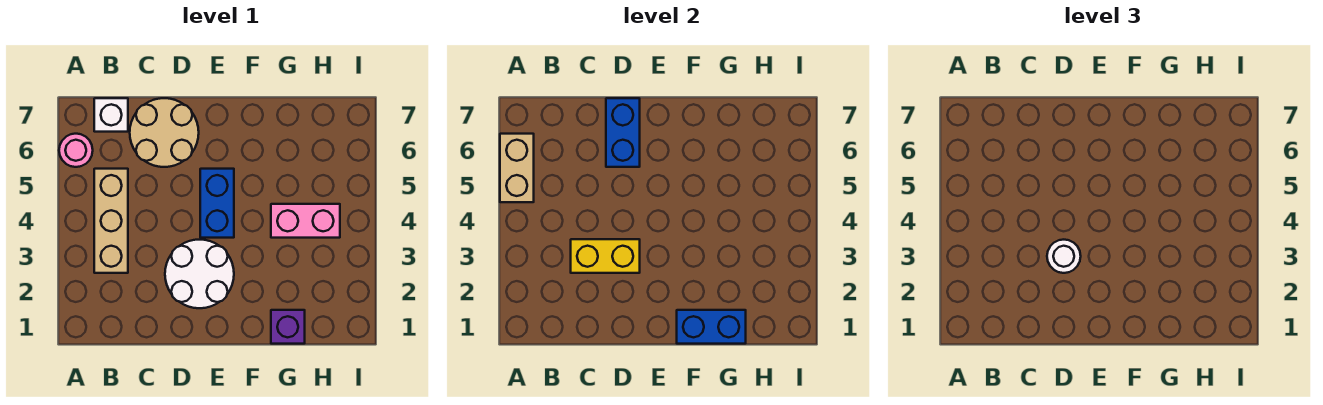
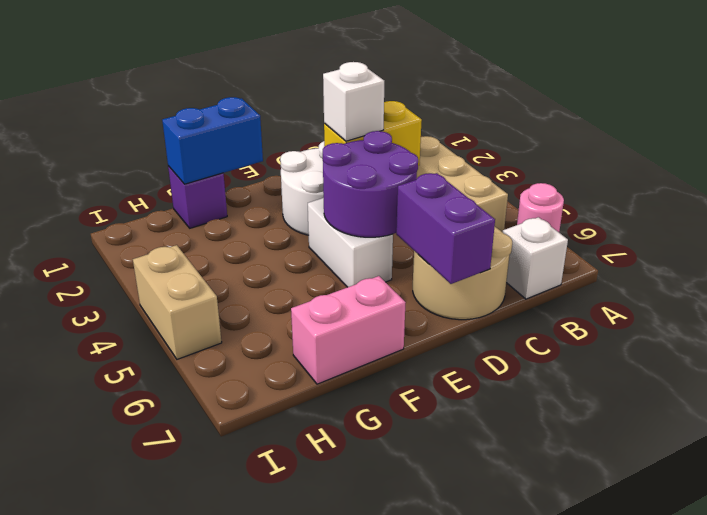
tan brick A5:A6 level 2 -> tan brick I4:I5 level 1
white round brick D3 level 3 -> white brick D3 level 3
none -> purple round brick D4:E5 level 2
blue brick D6:D7 level 2 -> purple brick D6:D7 level 2
blue brick E4:E5 level 1 -> white brick E4:E5 level 1
pink brick G4:H4 level 1 -> pink brick F7:G7 level 1

